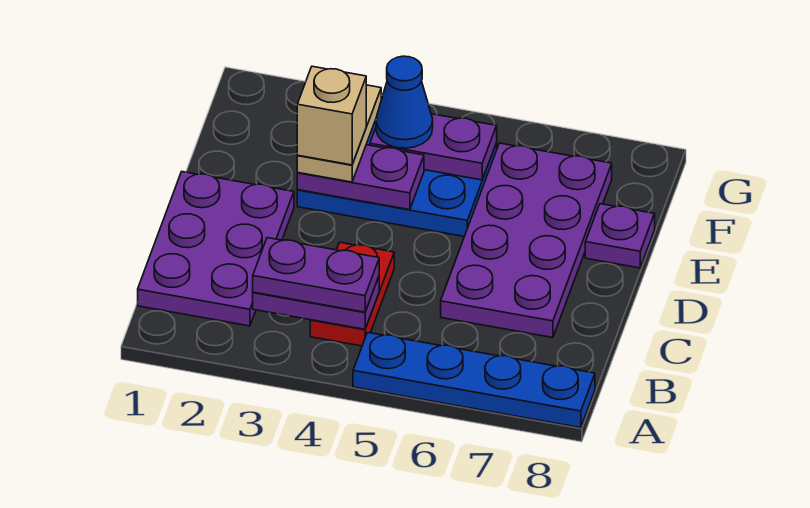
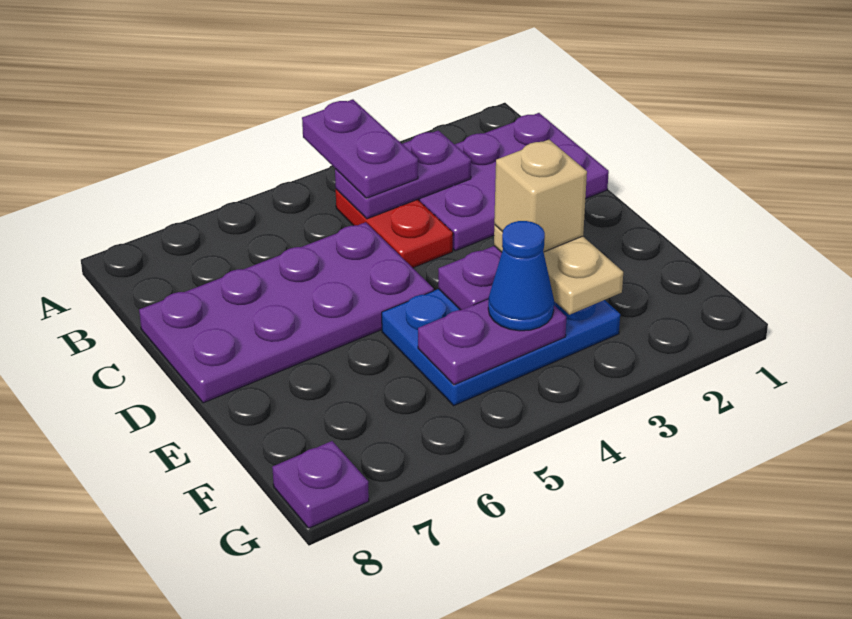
blue plate A5:A8 level 1 -> none
purple plate B1:D2 level 1 -> purple plate B1:C3 level 1
purple plate B3:B4 level 3 -> purple plate A4:B4 level 3
purple plate C6:F7 level 1 -> purple plate C5:D8 level 1
purple plate E8 level 1 -> purple plate G8 level 1

